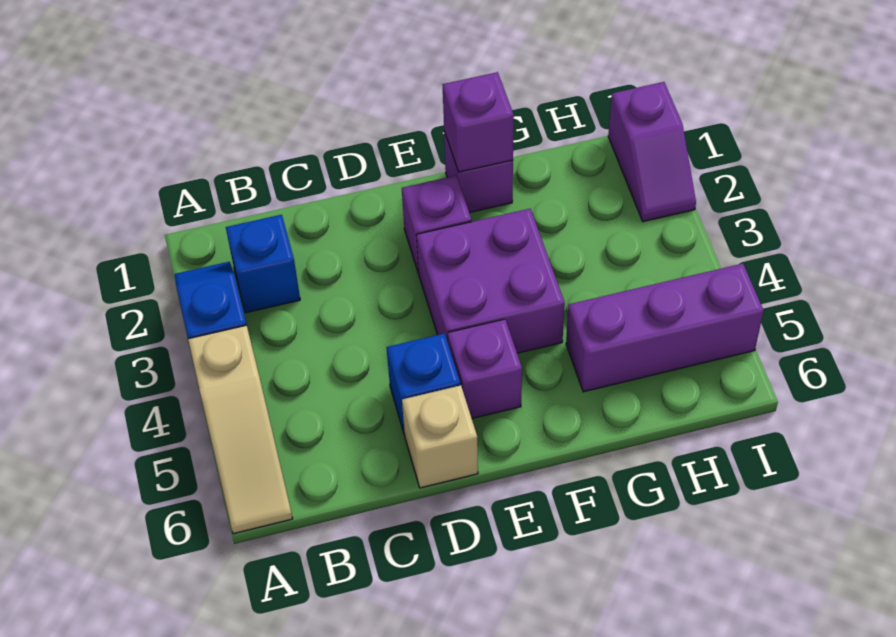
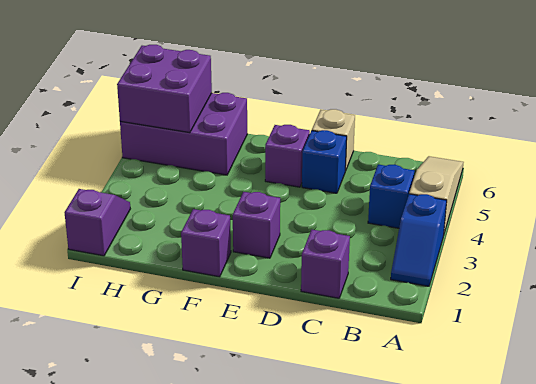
blue brick B2 level 1 -> blue brick B4 level 1
purple brick E3:F4 level 1 -> purple brick H5:I6 level 2
purple brick F1 level 2 -> purple brick C1 level 1
purple brick G5:I5 level 1 -> purple brick G5:I6 level 1

